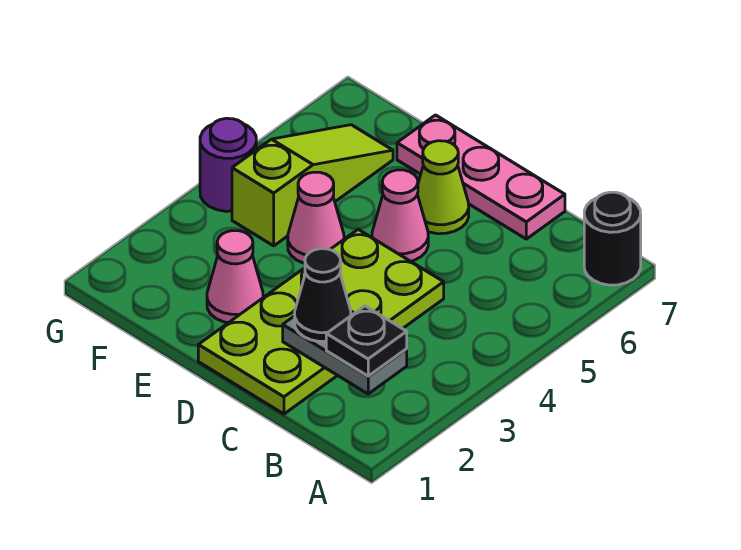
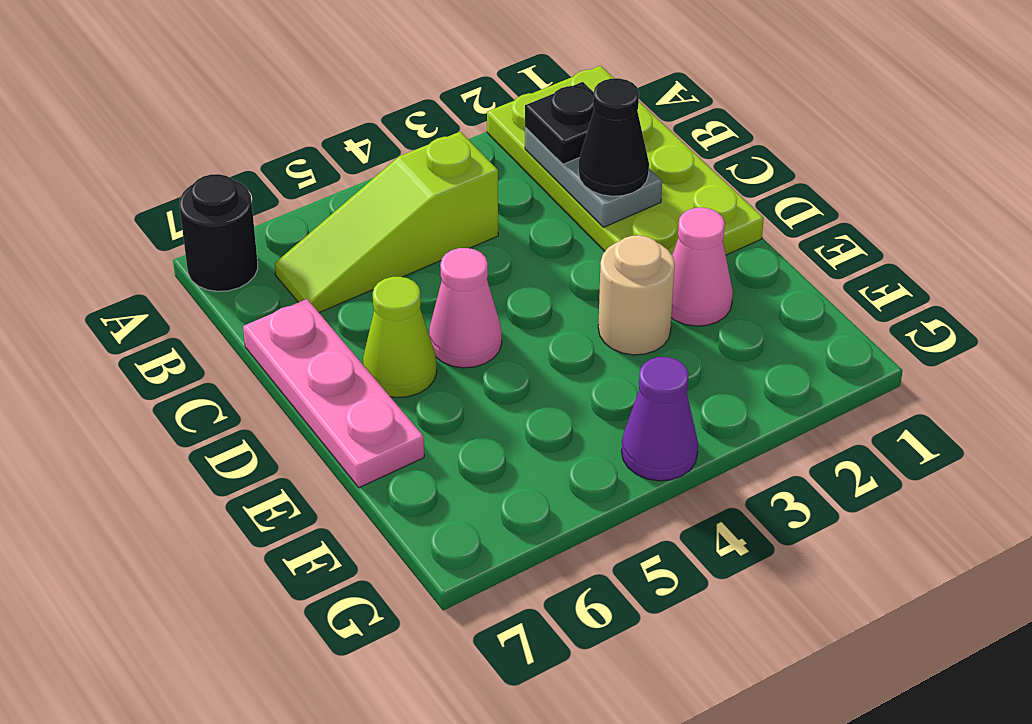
lime plate C1:D4 level 1 -> lime plate A1:D2 level 1
none -> tan round brick E3 level 1
pink cone E4 level 1 -> none
lime slope F4:F6 level 1 top 4 -> lime slope B4:B6 level 1 top 4
purple round brick G4 level 1 -> purple cone G4 level 1

